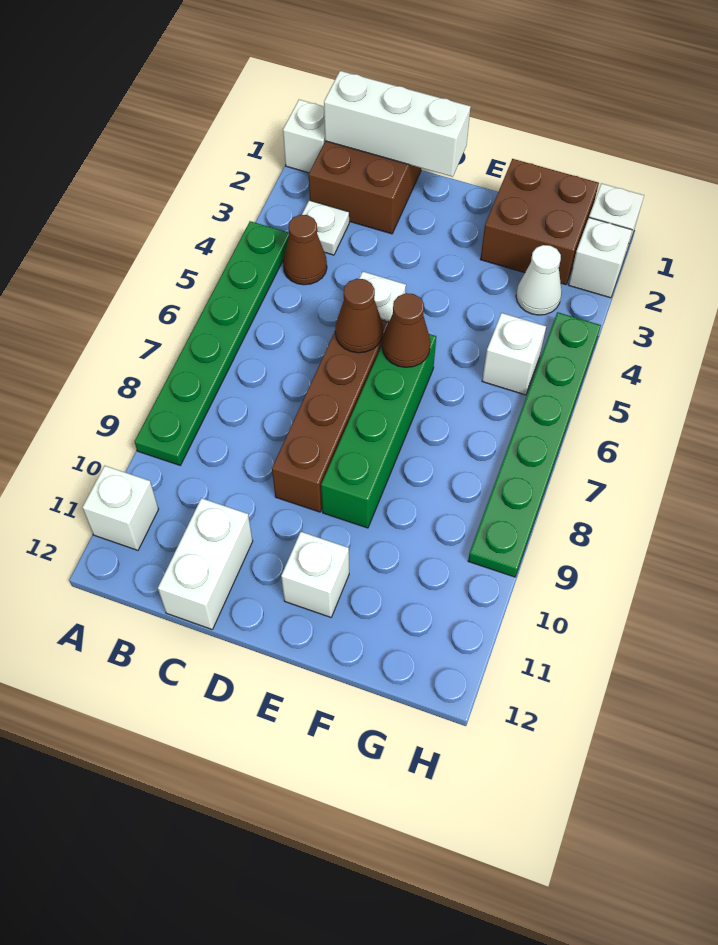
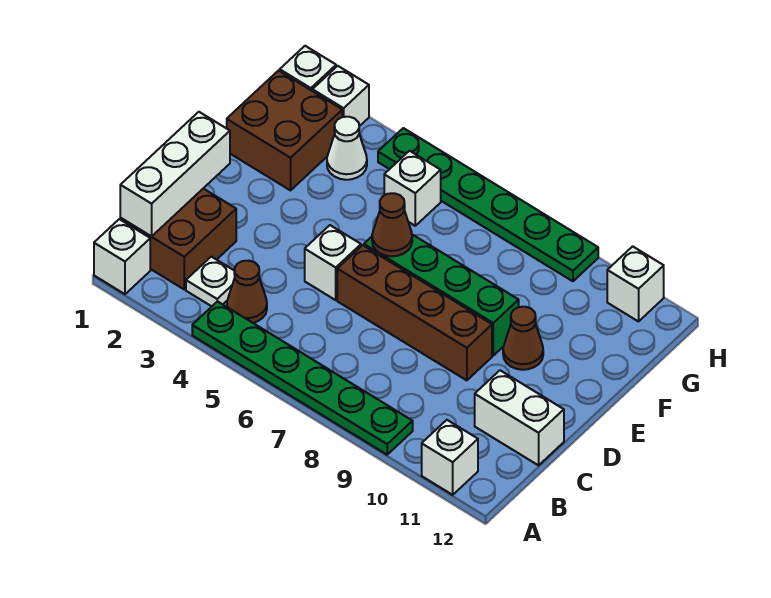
brown cone D6 level 2 -> brown cone E10 level 1
white brick E11 level 1 -> white brick H11 level 1

